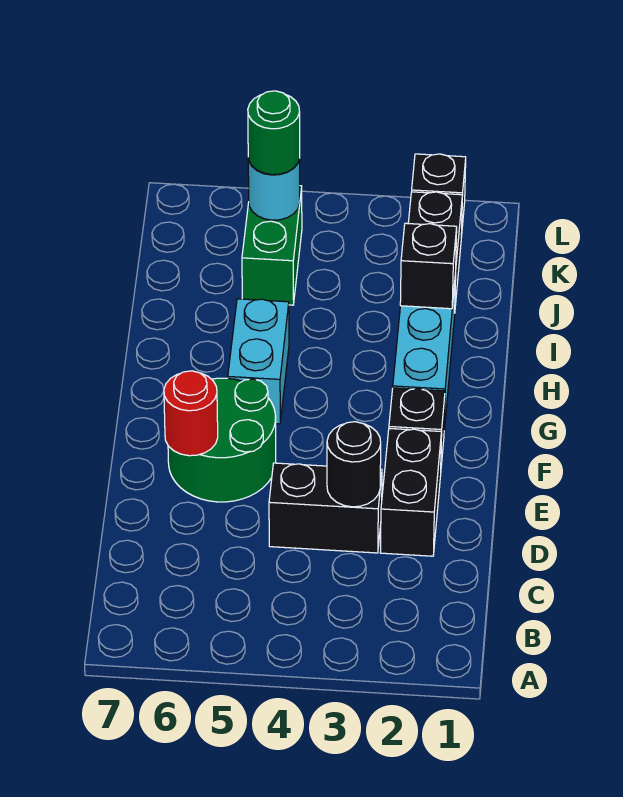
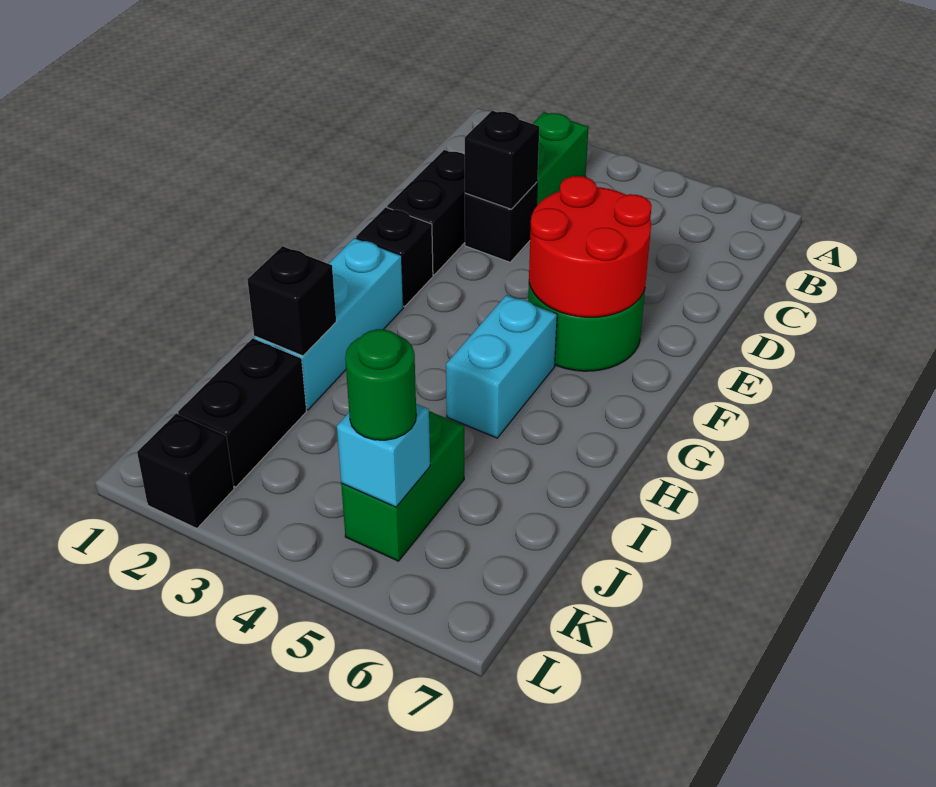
none -> green brick B3:C3 level 1
black brick D3:D4 level 1 -> black brick D3 level 1
black round brick D3 level 2 -> black brick D3 level 2
red round brick E6 level 2 -> red round brick E5:F6 level 2
cyan round brick K5 level 2 -> cyan brick K5 level 2

